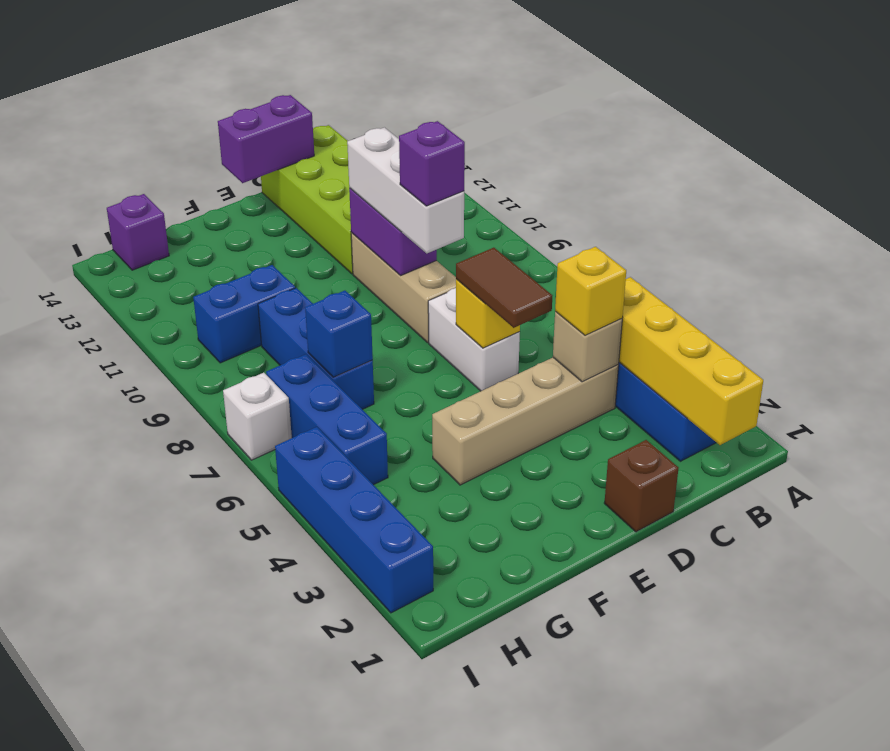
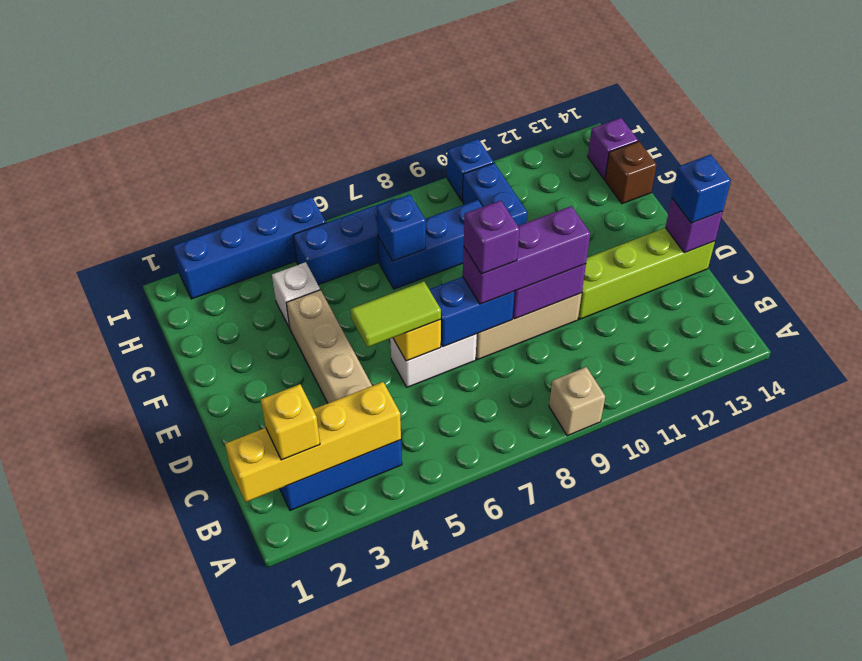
tan brick C4 level 2 -> tan brick A9 level 1
yellow brick C4 level 3 -> yellow brick B2 level 3
lime brick C11:D14 level 1 -> lime brick D11:D14 level 1
brown brick D1 level 1 -> brown brick G14 level 1
brown tile D5:D6 level 3 -> lime tile D5:D6 level 3
none -> blue brick D7:D8 level 2
white brick D8:D10 level 3 -> purple brick D8:D10 level 3
purple brick D14:E14 level 2 -> purple brick D14 level 2
none -> blue brick D14 level 3
white brick I7 level 1 -> white brick G4 level 1
none -> blue brick I10 level 1

